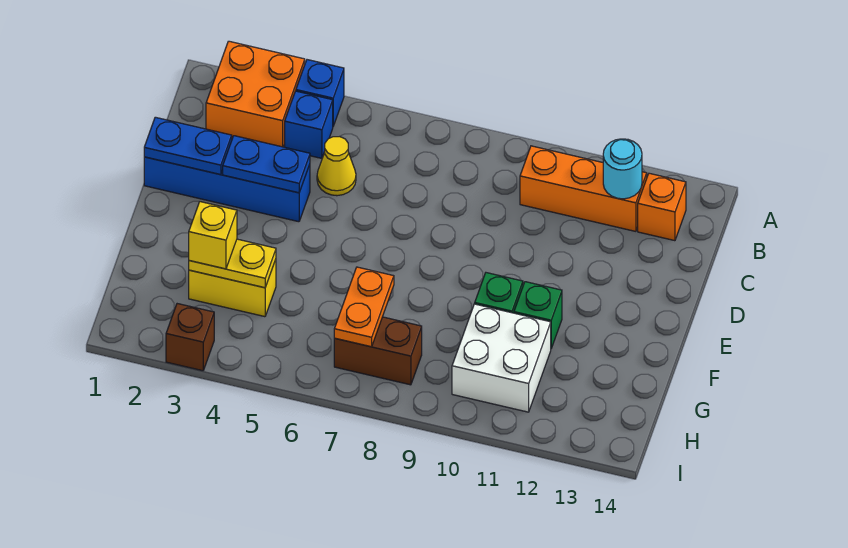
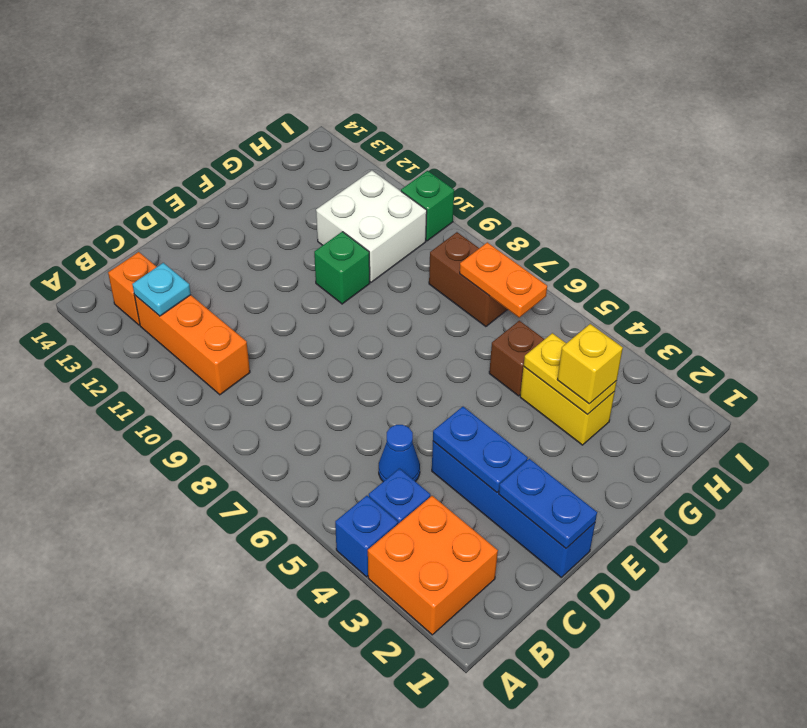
cyan round brick B12 level 2 -> cyan plate B12 level 2
yellow cone C5 level 1 -> blue cone C5 level 1
green brick F11 level 1 -> green brick I10 level 1
orange plate G7:H7 level 2 -> orange plate H6:H7 level 2
brown brick I3 level 1 -> brown brick G5 level 1

